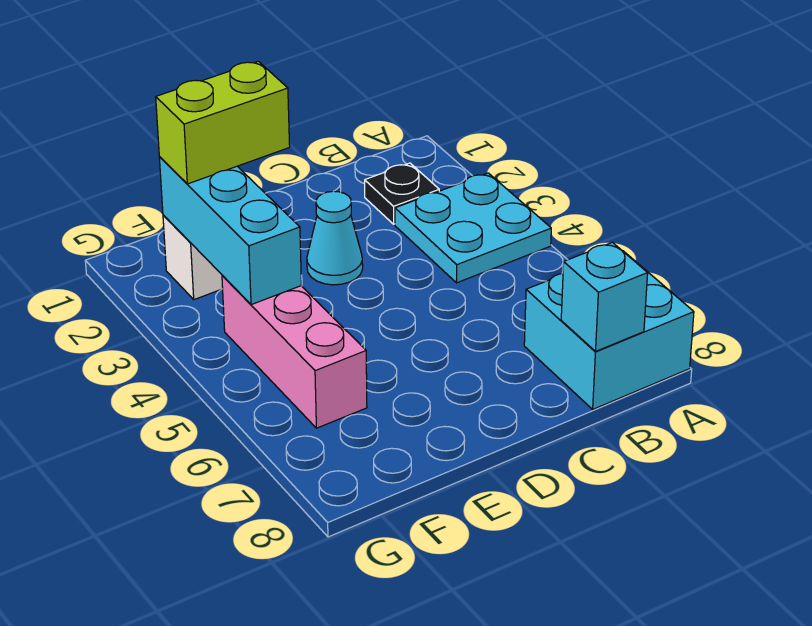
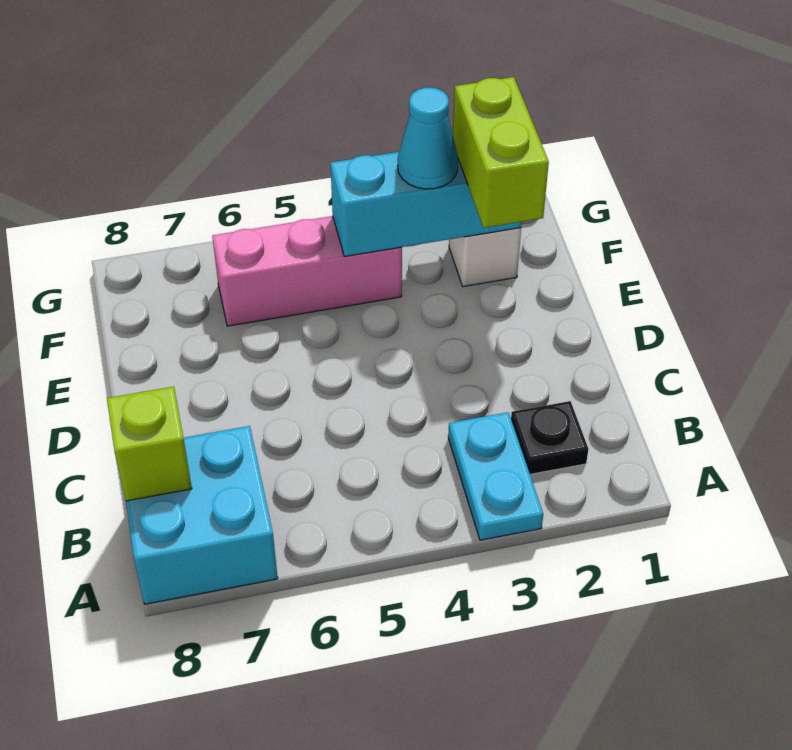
cyan plate A3:B4 level 1 -> cyan plate A3:B3 level 1
cyan brick B8 level 2 -> lime brick B8 level 2
cyan cone D3 level 1 -> cyan cone F3 level 3

